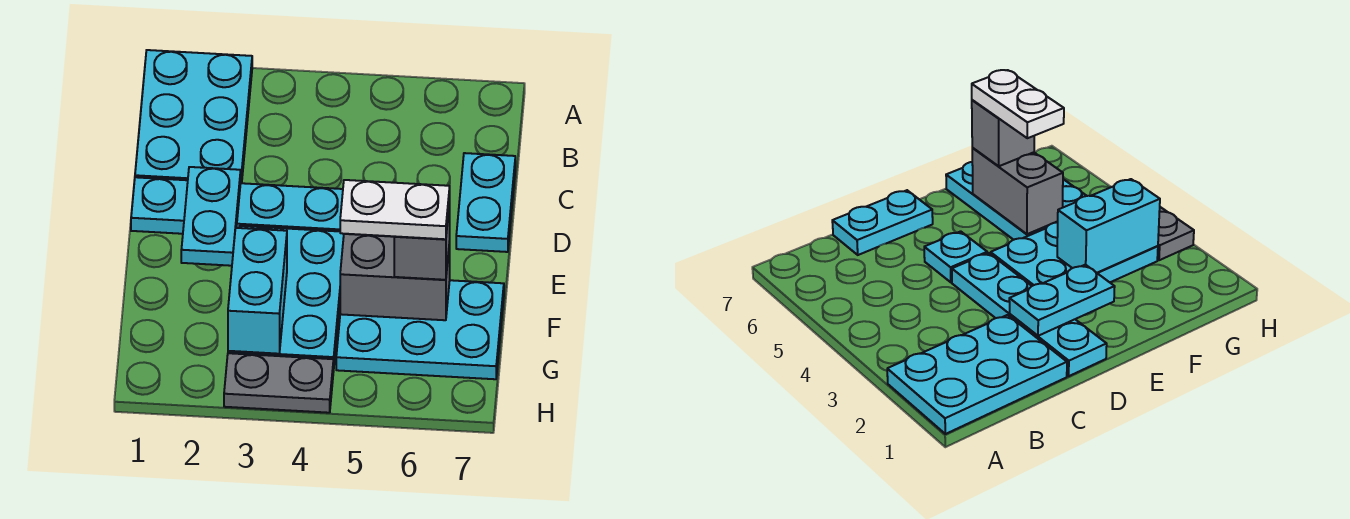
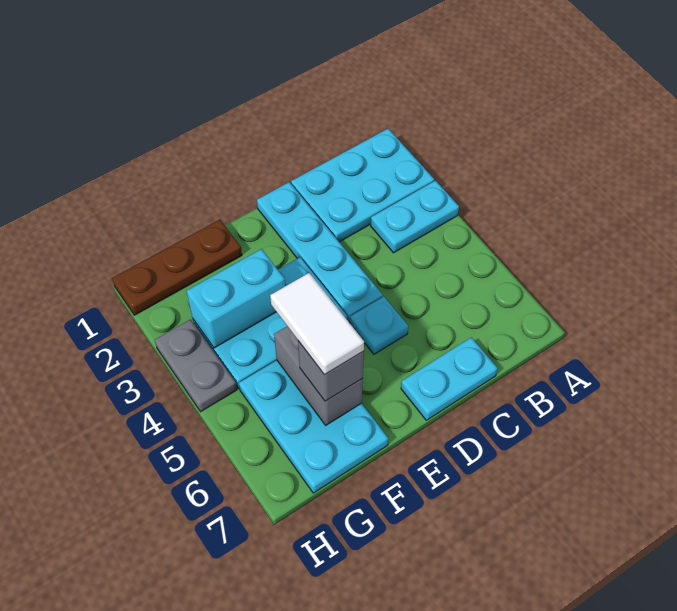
cyan plate D2:E2 level 2 -> cyan plate A3:B3 level 1
none -> brown plate F1:H1 level 1
white plate F5:F6 level 4 -> white tile F5:F6 level 4

